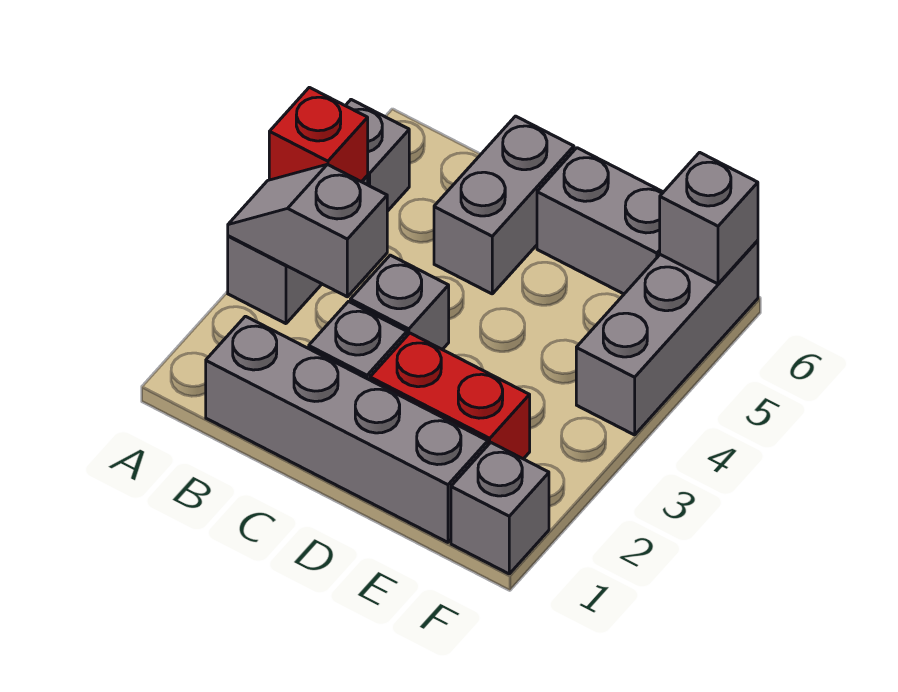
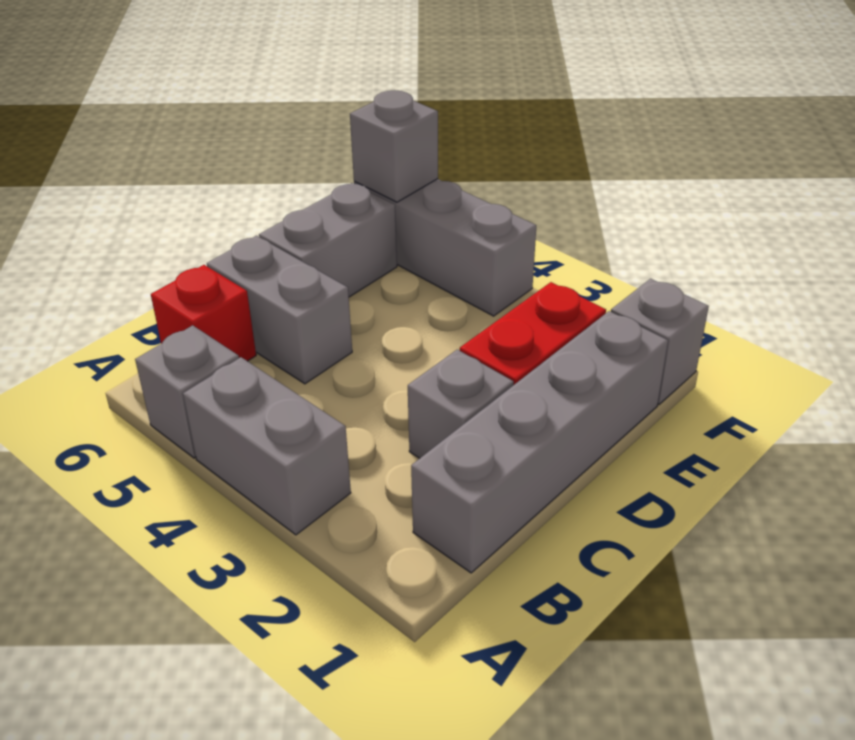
grey slope A3:B3 level 2 top B -> none
red brick A4 level 2 -> red brick B6 level 1
grey brick C3 level 1 -> none

